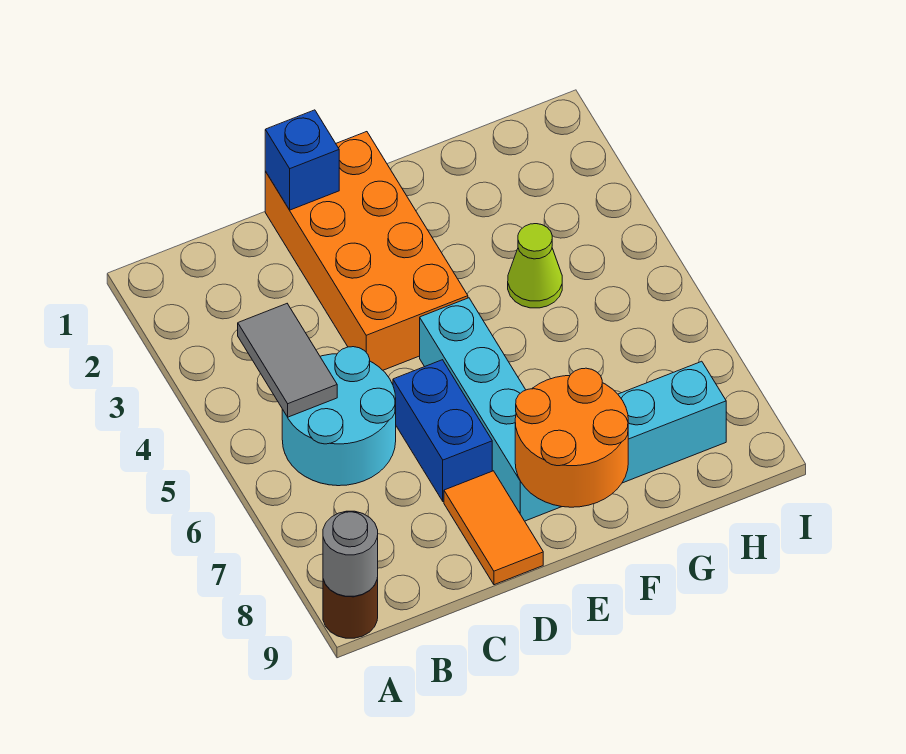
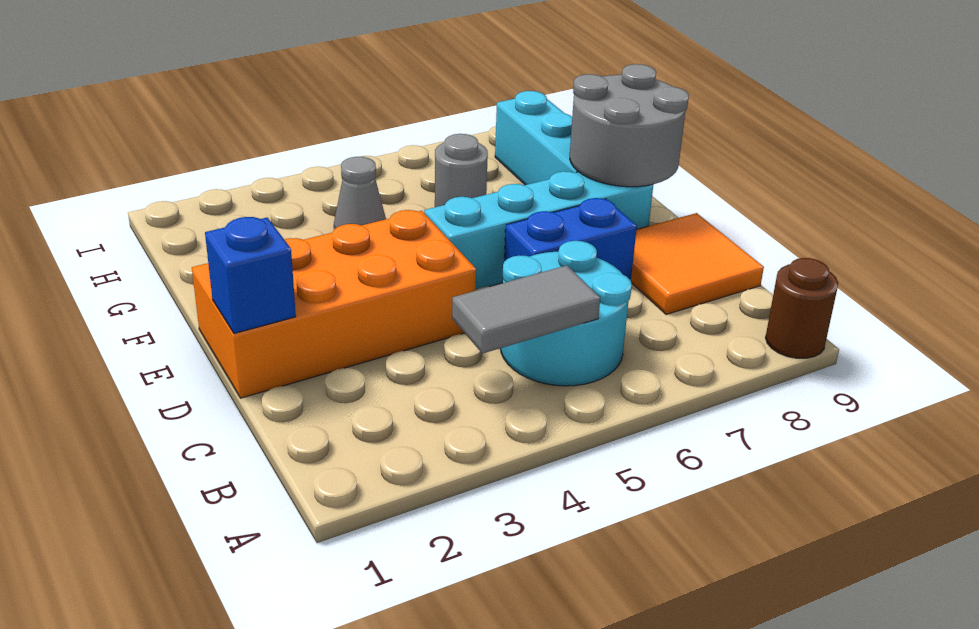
grey round brick A9 level 2 -> grey round brick G6 level 1
orange tile D8:D9 level 1 -> orange tile C8:D9 level 1
orange round brick E8:F9 level 2 -> grey round brick E8:F9 level 2
lime cone G4 level 1 -> grey cone G4 level 1

